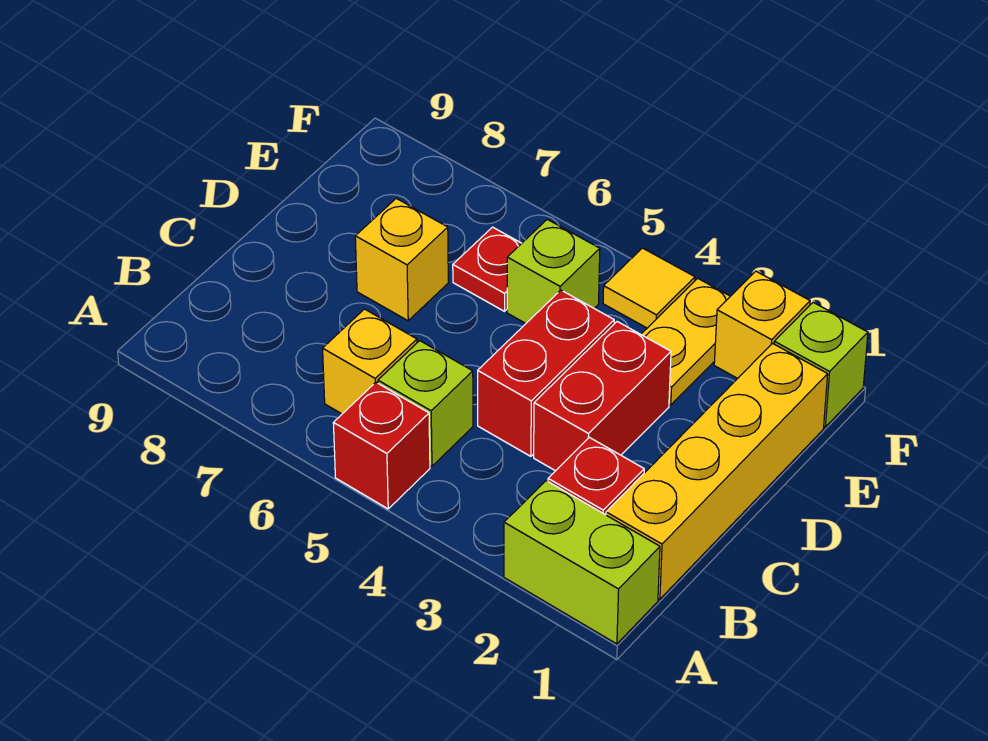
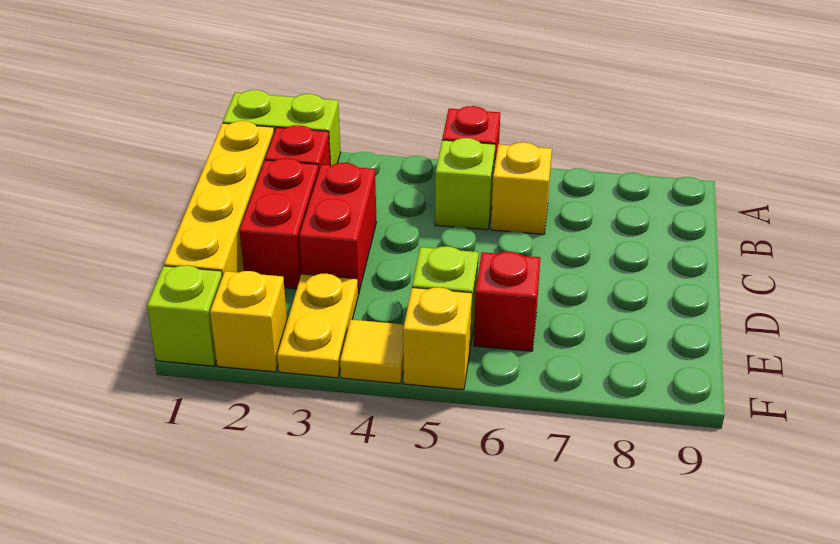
red brick C4:D4 level 1 -> red brick C2:D2 level 1
yellow brick D7 level 1 -> yellow brick F5 level 1
red plate E6 level 1 -> red brick E6 level 1

